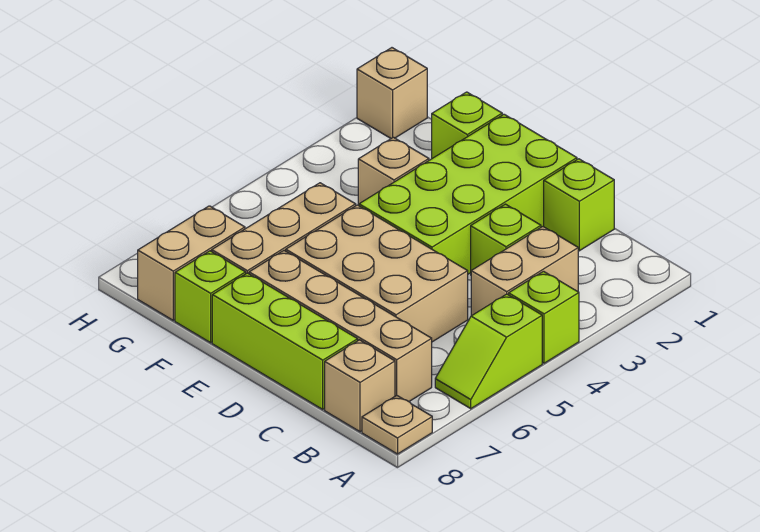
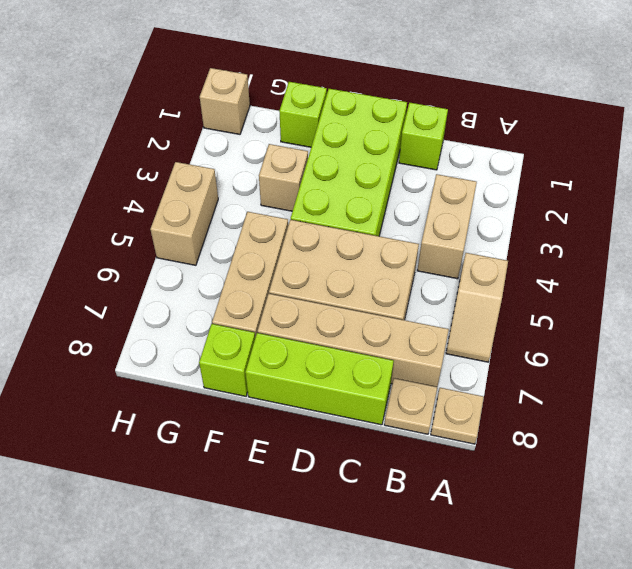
lime brick A4 level 1 -> none
lime slope A5:A6 level 1 top 5 -> tan slope A5:A6 level 1 top 5
tan brick B8 level 1 -> tan plate B8 level 1
lime brick C3 level 1 -> none
tan brick G7:G8 level 1 -> tan brick H4:H5 level 1

